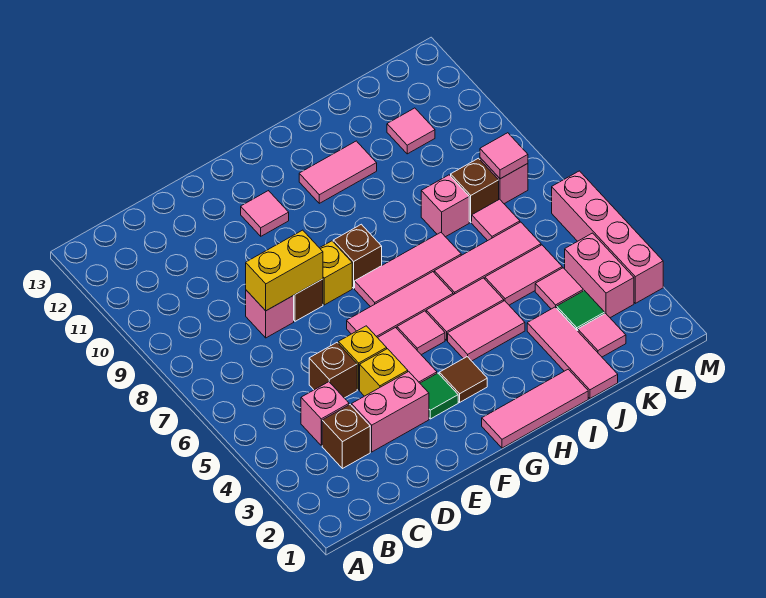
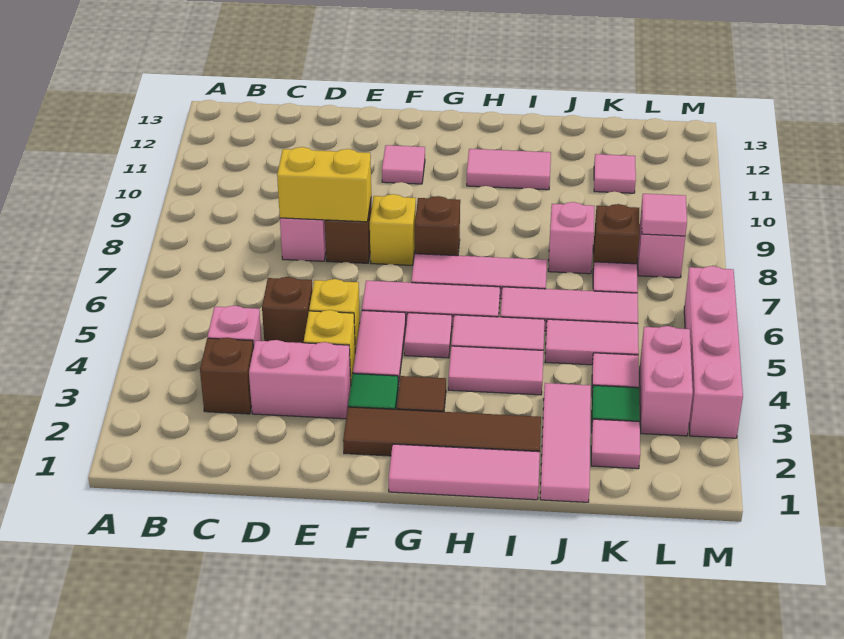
none -> brown tile F2:I2 level 1

